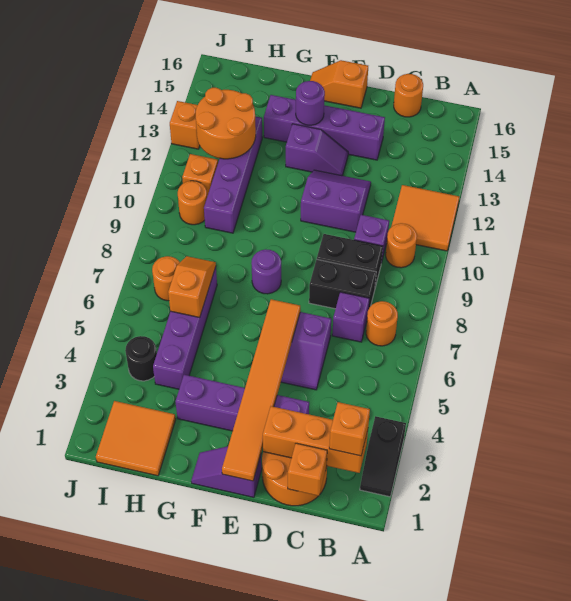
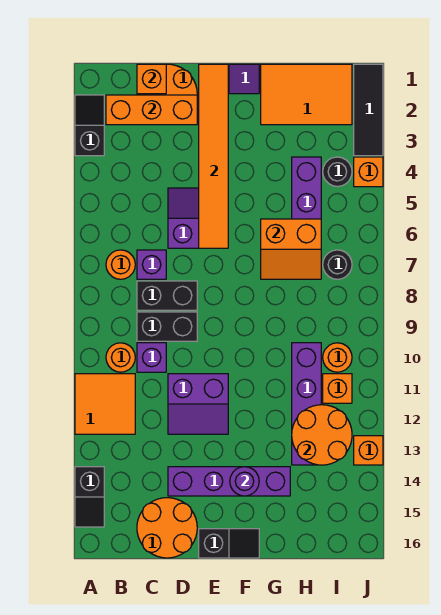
none -> black slope A14:A15 level 1 top 14
orange brick B2 level 3 -> orange brick J4 level 1
orange round brick C16 level 1 -> orange round brick C15:D16 level 1
purple brick D3:G3 level 1 -> none
purple slope E13:F13 level 1 top F -> none
orange slope E16:F16 level 1 top E -> black slope E16:F16 level 1 top E
purple round brick F8 level 1 -> none
orange tile H1:I2 level 1 -> orange tile G1:I2 level 1
orange slope H6:H7 level 2 top 6 -> orange slope G6:H7 level 2 top 6
orange round brick I7 level 1 -> black round brick I7 level 1
none -> black tile J1:J3 level 1

